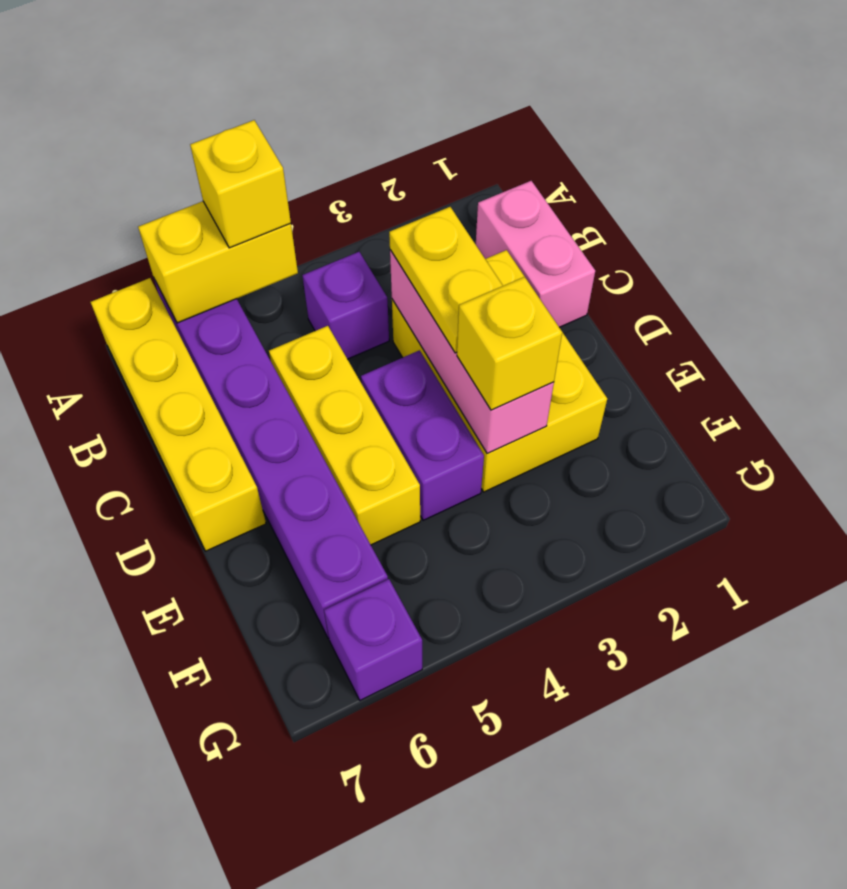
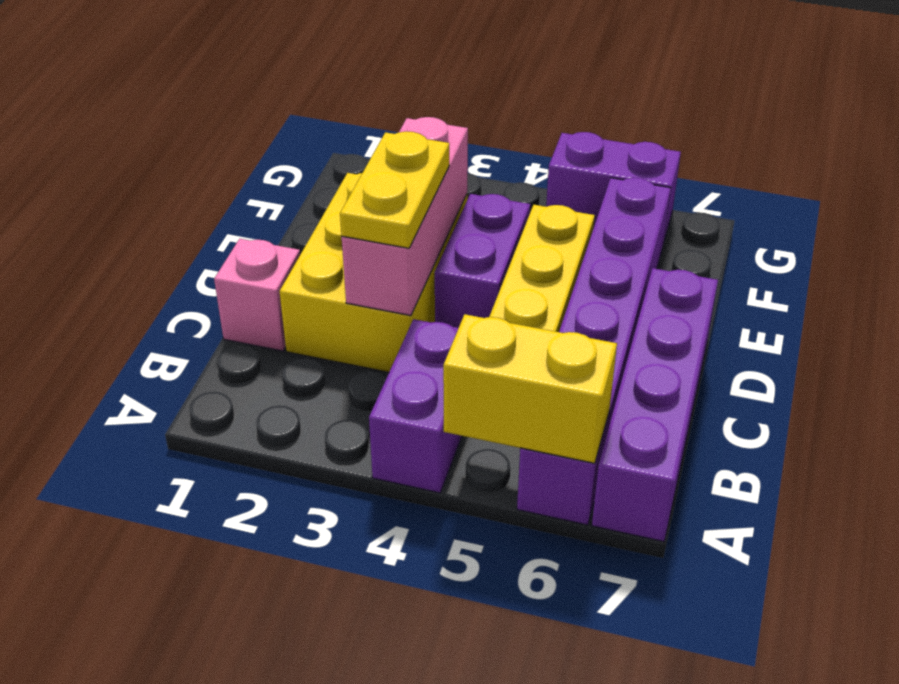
yellow brick A5 level 3 -> none
yellow brick A7:D7 level 1 -> purple brick A7:D7 level 1
pink brick B1:C1 level 1 -> pink brick C1 level 1
purple brick B4 level 1 -> purple brick A4:B4 level 1
yellow brick E3 level 3 -> none
purple brick G6 level 1 -> purple brick G5:G6 level 1

